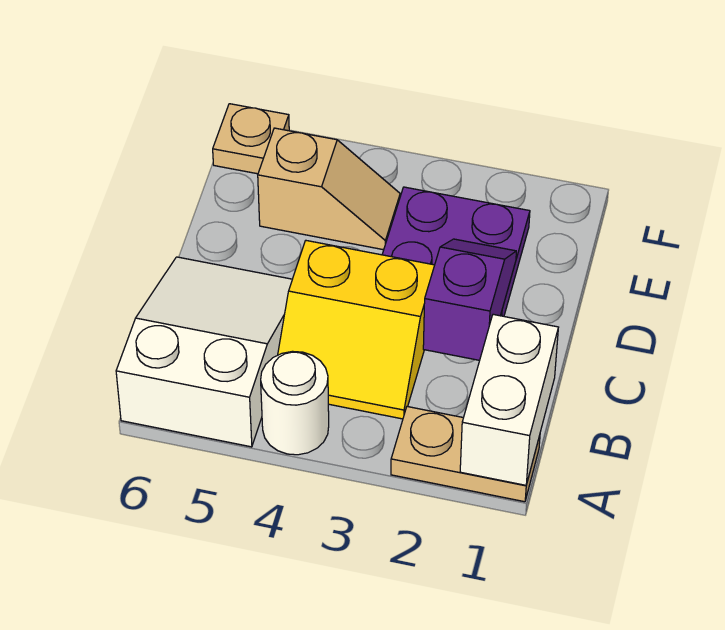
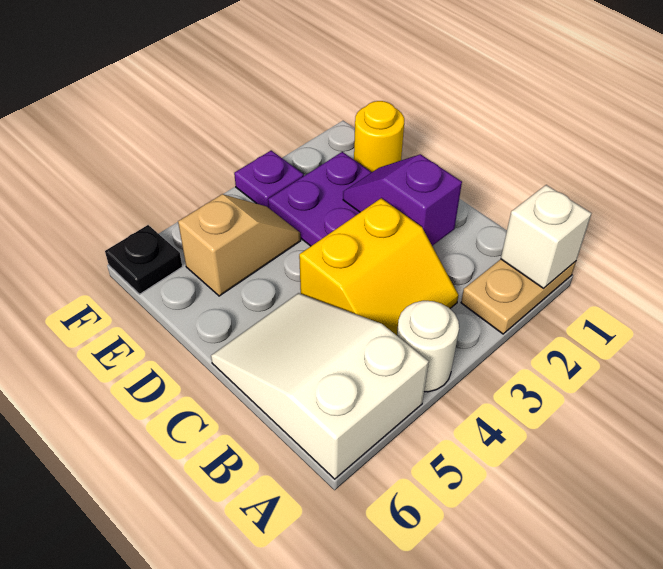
white brick A1:B1 level 2 -> white brick A1 level 2
none -> yellow round brick E1 level 1
none -> purple plate F3 level 1
tan plate F6 level 1 -> black plate F6 level 1

